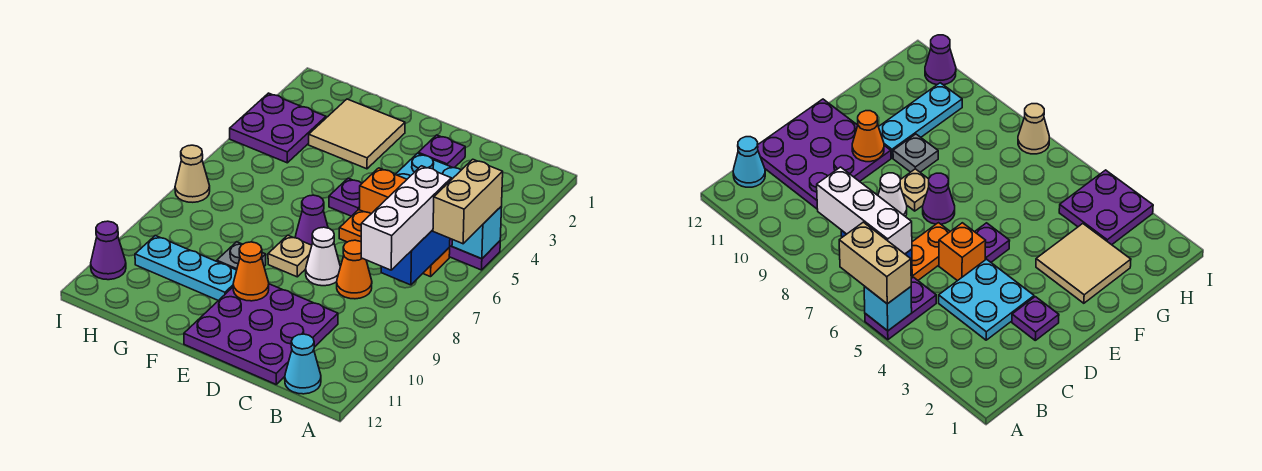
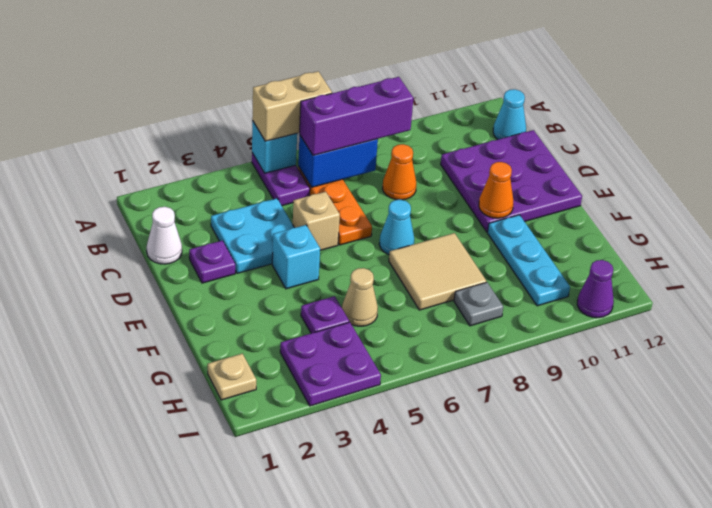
white brick B6:B8 level 3 -> purple brick B6:B8 level 3
orange brick D5 level 1 -> tan brick D5 level 1
white cone D8 level 1 -> white cone C1 level 1
none -> cyan brick E4 level 1
purple plate E5 level 1 -> purple plate G4 level 1
purple cone E7 level 1 -> cyan cone E7 level 1
tan plate E8 level 1 -> tan plate H1 level 1
tan tile F2:G3 level 1 -> tan tile F7:G8 level 1
grey plate F9 level 1 -> grey plate H8 level 1
tan cone I7 level 1 -> tan cone G5 level 1

